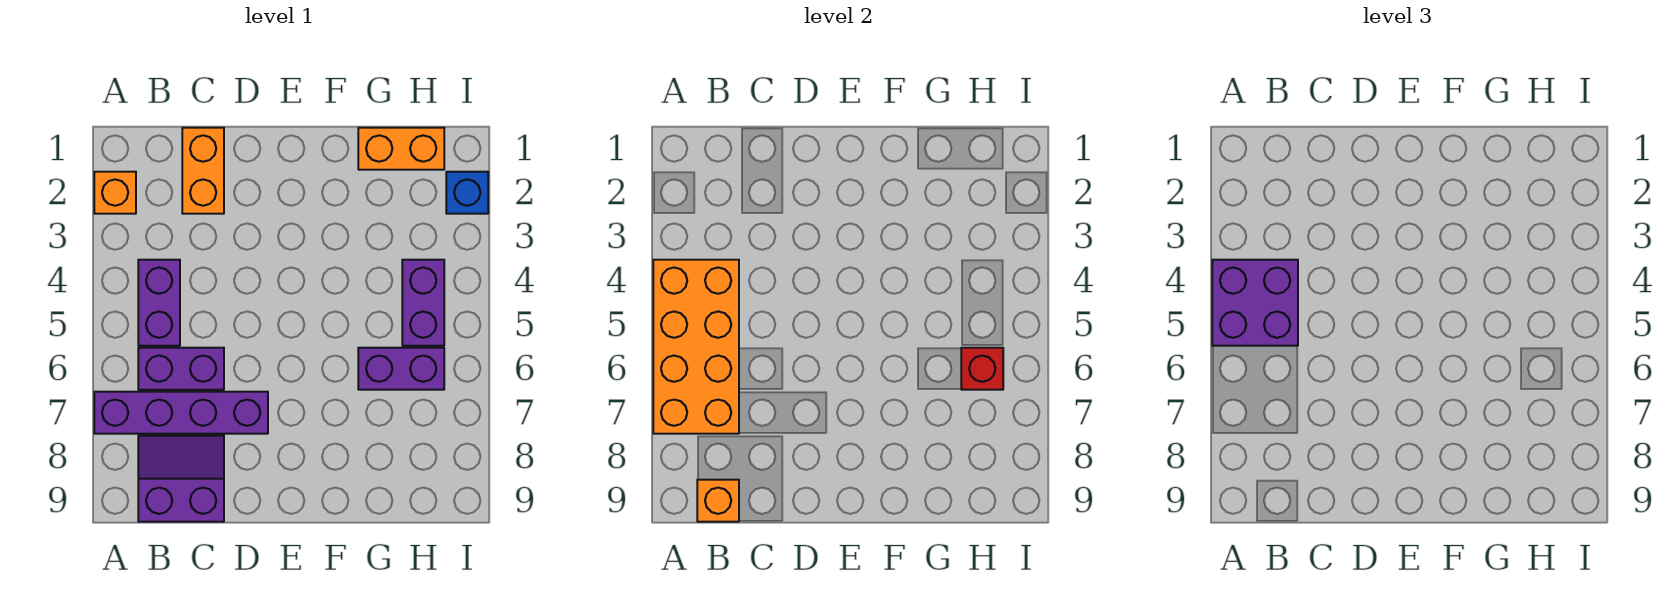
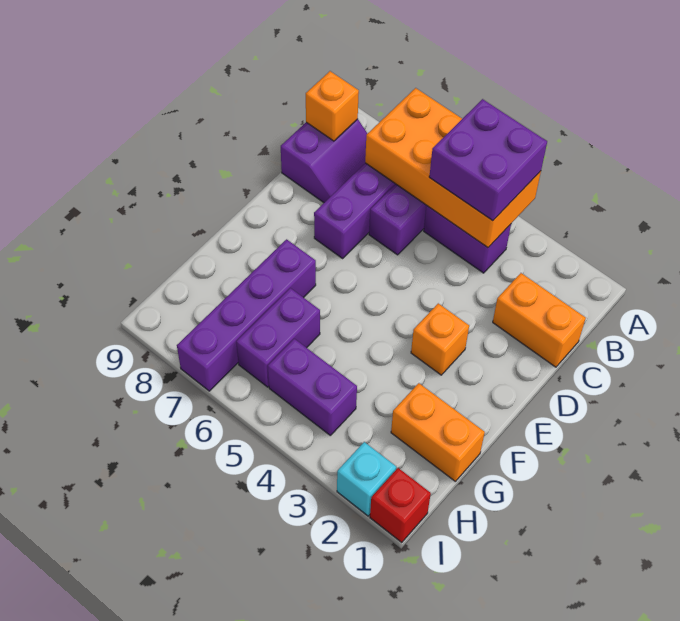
orange brick A2 level 1 -> orange brick E3 level 1
none -> purple brick F7:I7 level 1
orange brick G1:H1 level 1 -> orange brick G1:G2 level 1
red brick H6 level 2 -> red brick I1 level 1
blue brick I2 level 1 -> cyan brick I2 level 1

